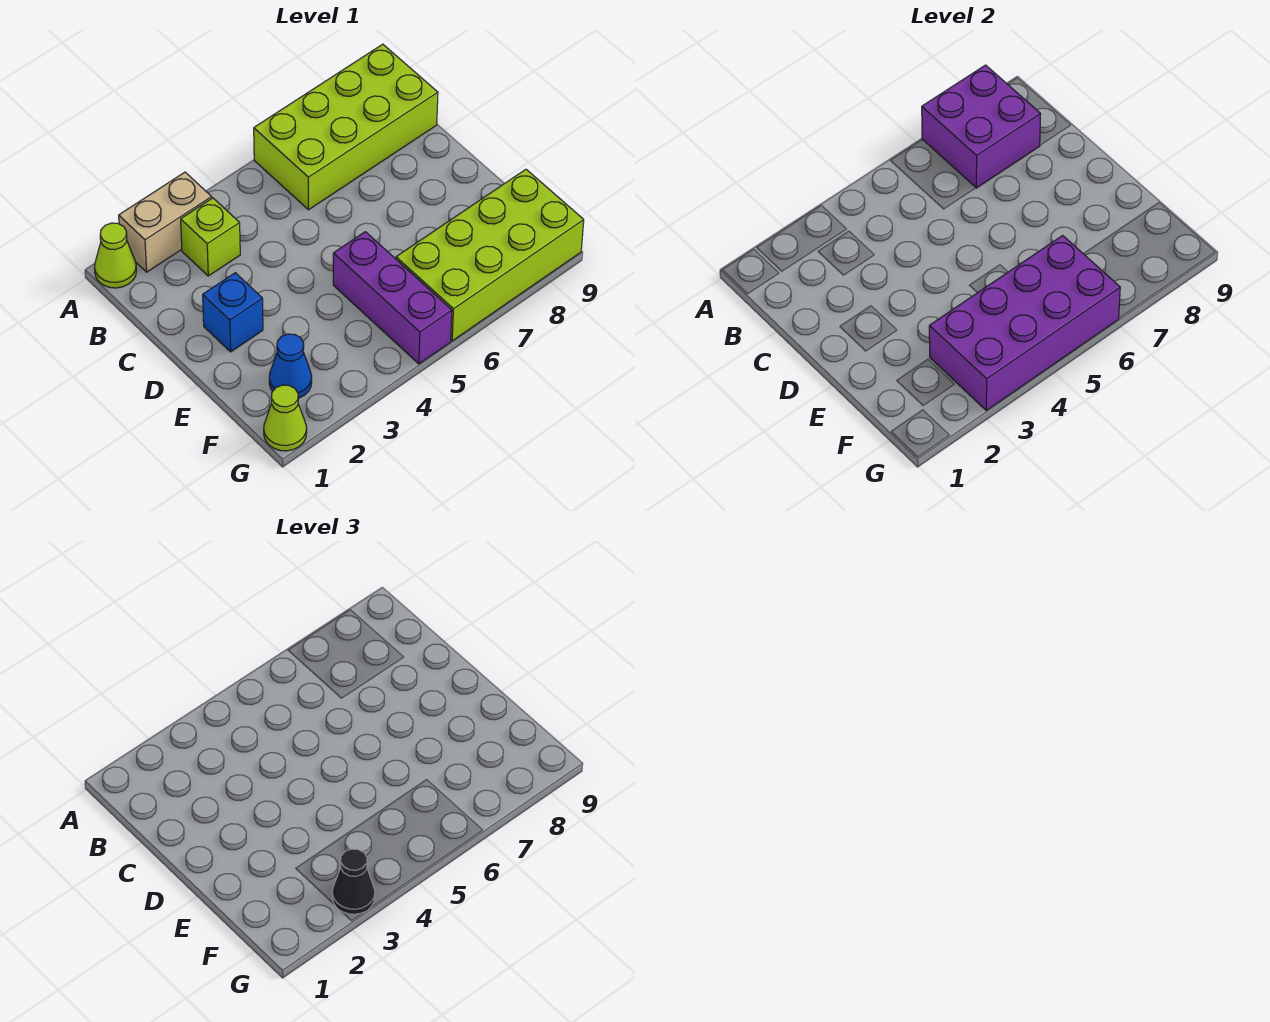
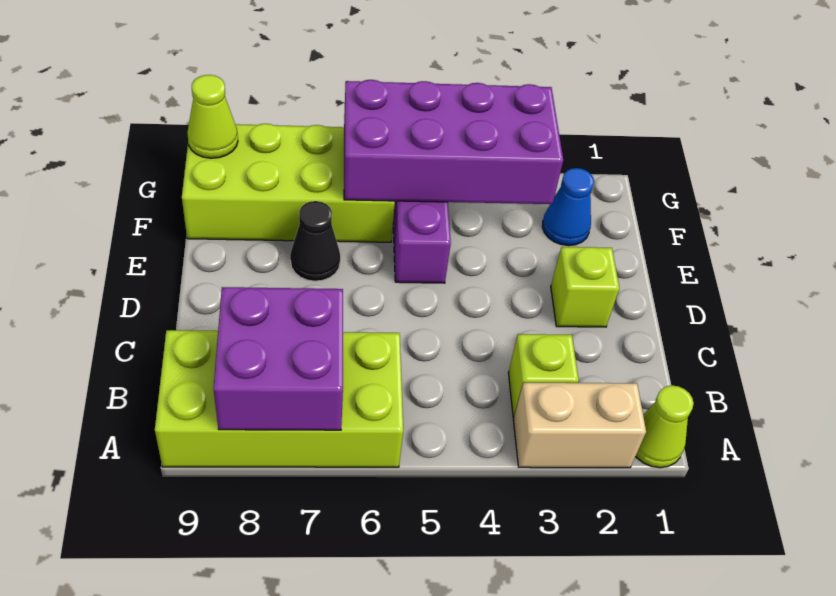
blue brick D2 level 1 -> lime brick D2 level 1
lime cone G1 level 1 -> lime cone G9 level 2
black cone G3 level 3 -> black cone E7 level 1

